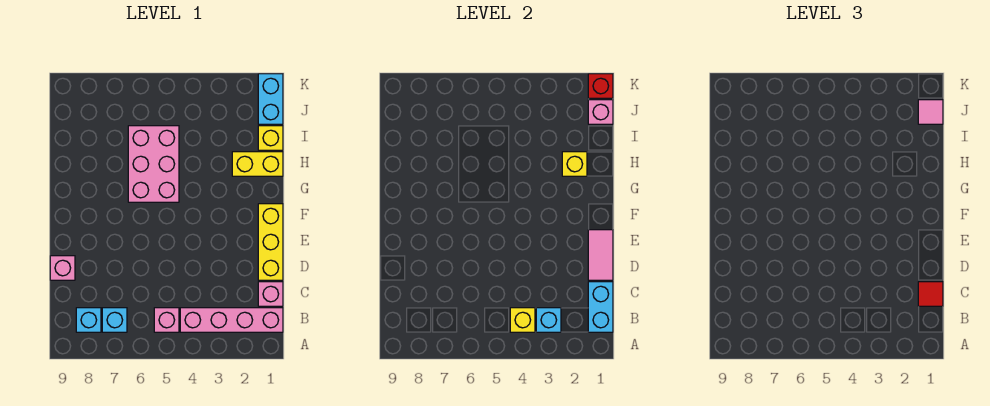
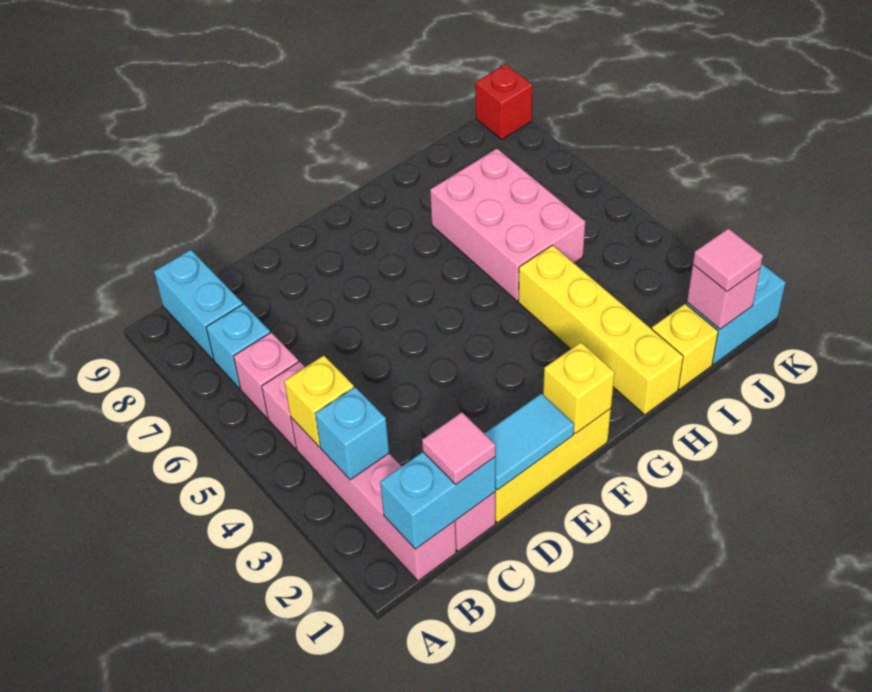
cyan brick B8 level 1 -> cyan brick B8:B9 level 1
red tile C1 level 3 -> pink tile C1 level 3
pink tile D1:E1 level 2 -> cyan tile D1:E1 level 2
pink brick D9 level 1 -> pink brick B6 level 1
pink brick G5:I6 level 1 -> pink brick H5:I7 level 1
yellow brick H1:H2 level 1 -> yellow brick H1:H4 level 1
yellow brick H2 level 2 -> yellow brick F1 level 2
red brick K1 level 2 -> red brick K9 level 1

